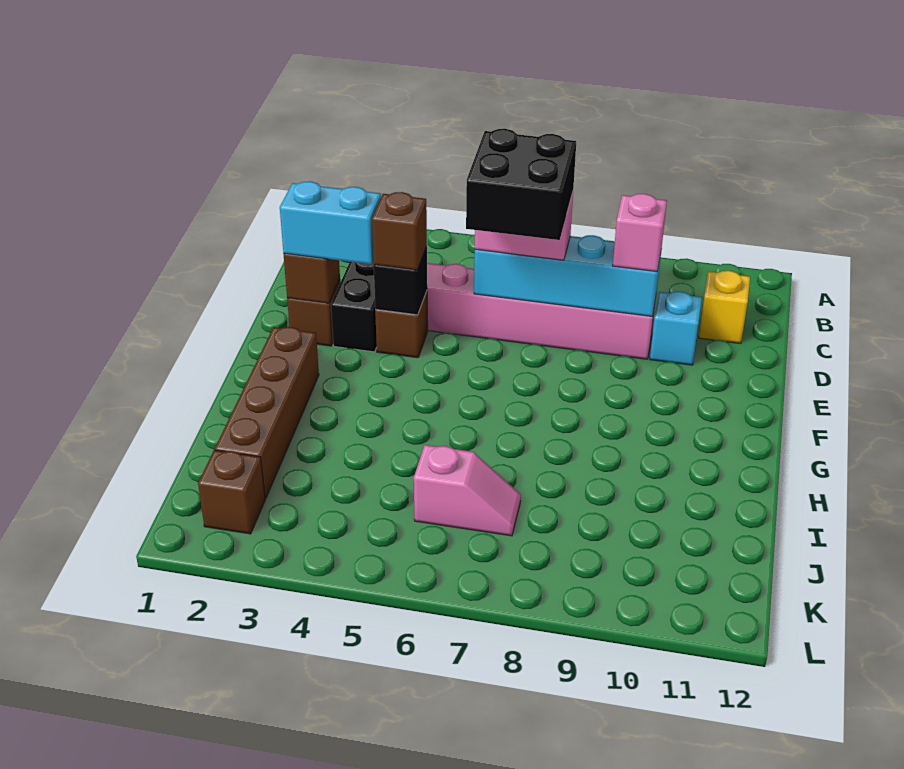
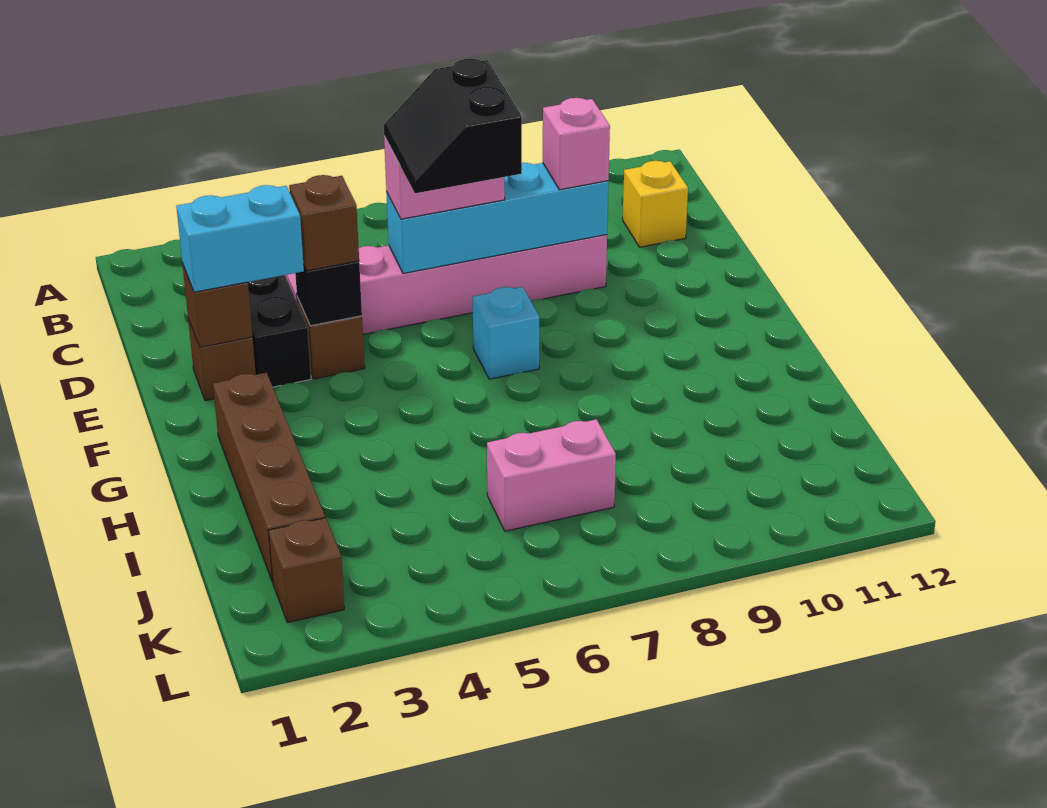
black brick D6:E7 level 4 -> black slope D6:E7 level 4 top 7
cyan brick D10 level 1 -> cyan brick F7 level 1
pink slope J6:J7 level 1 top 6 -> pink brick J6:J7 level 1

